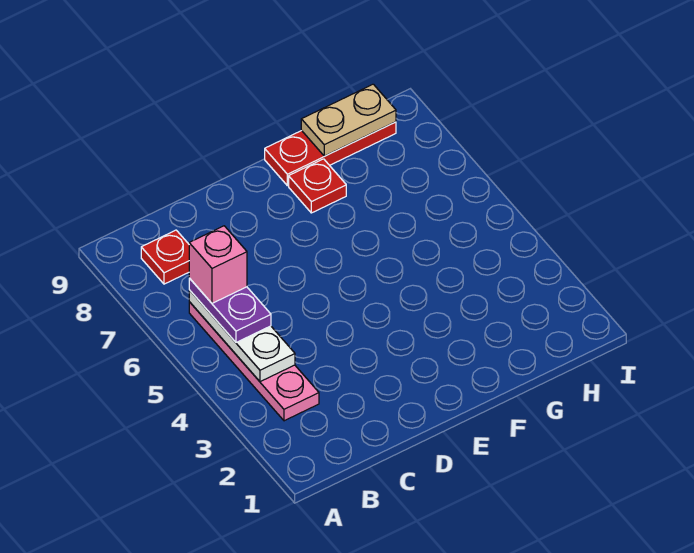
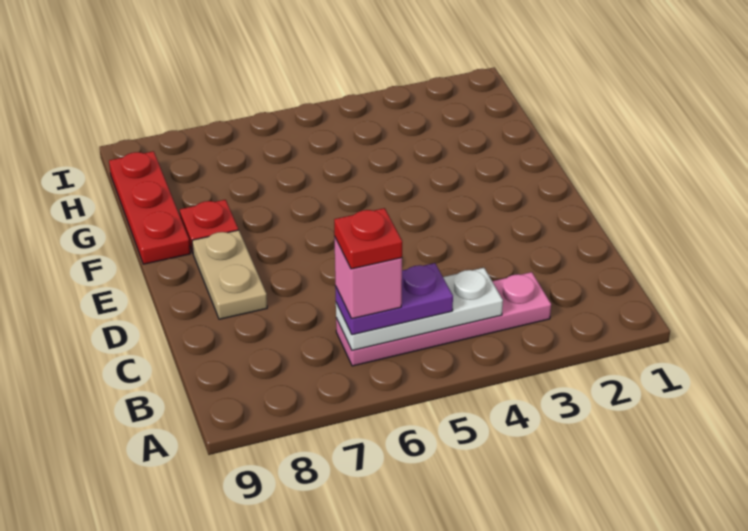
red plate B8 level 1 -> red plate B6 level 5
tan plate G9:H9 level 2 -> tan plate D8:E8 level 1

